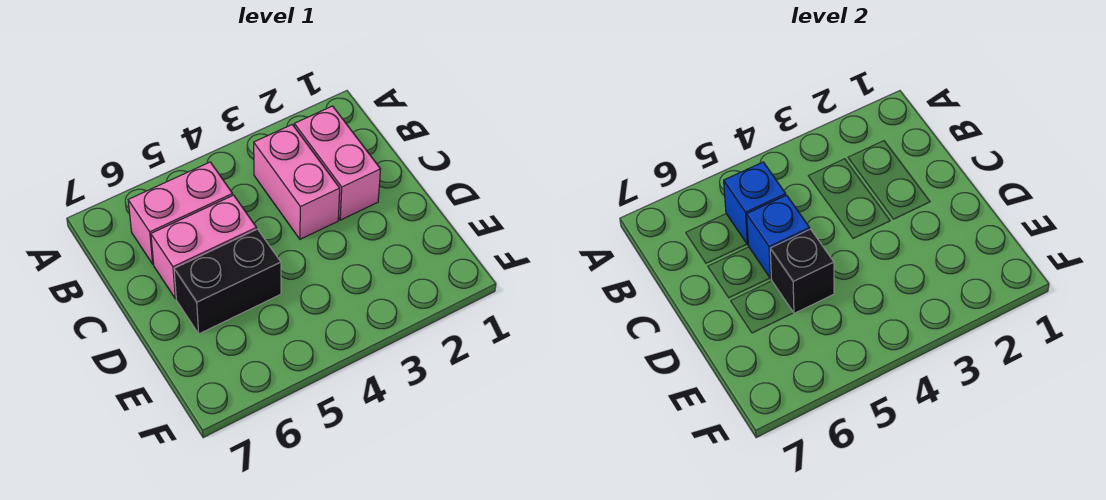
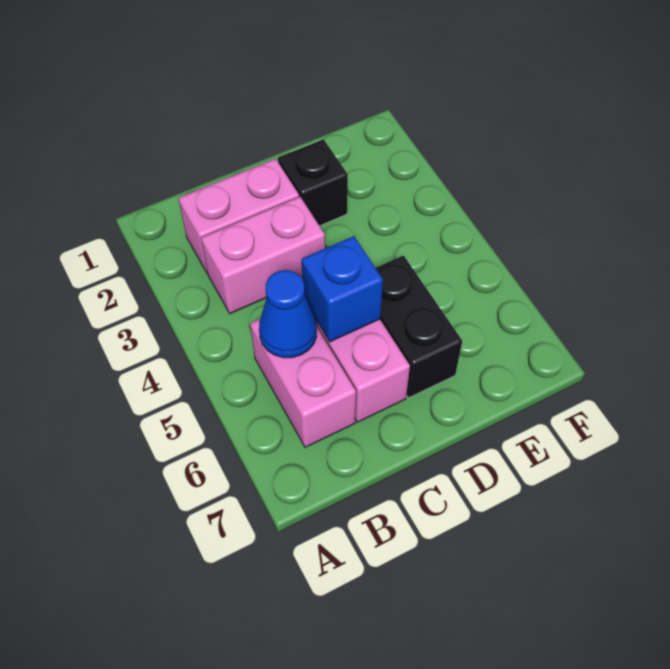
blue brick B5 level 2 -> blue cone B5 level 2
black brick D5 level 2 -> black brick D2 level 1

